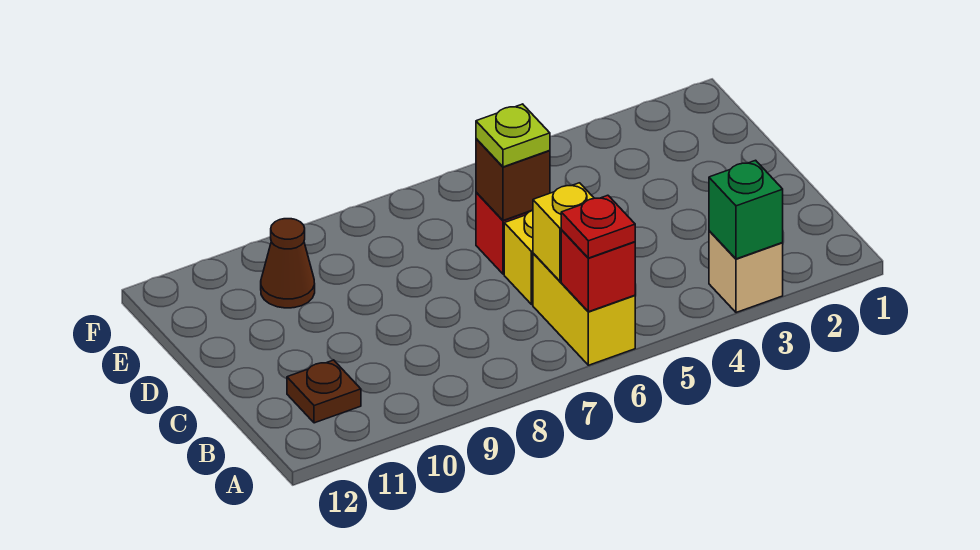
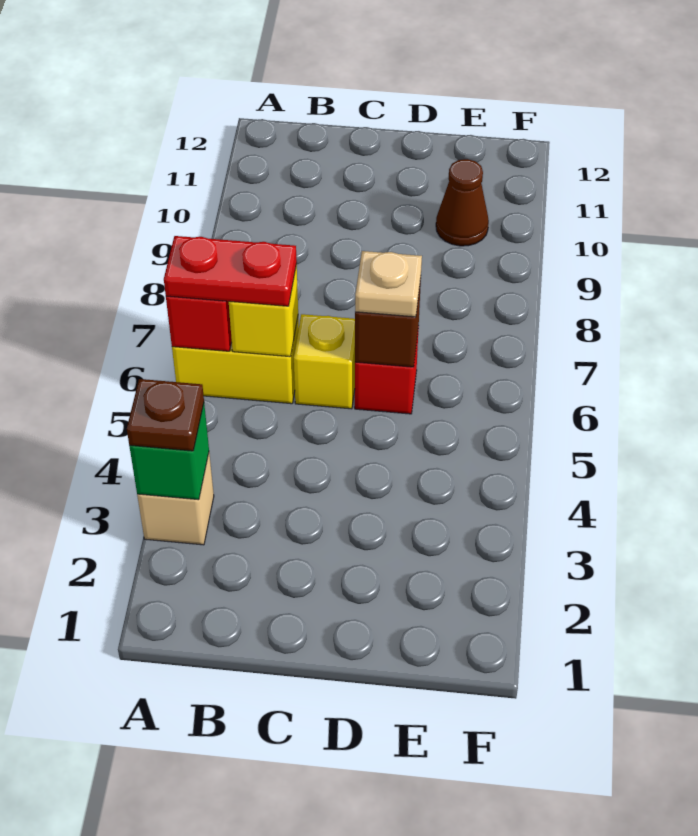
red plate A6 level 3 -> red plate A6:B6 level 3
brown plate B11 level 1 -> brown plate A3 level 3
lime plate D6 level 3 -> tan plate D6 level 3

